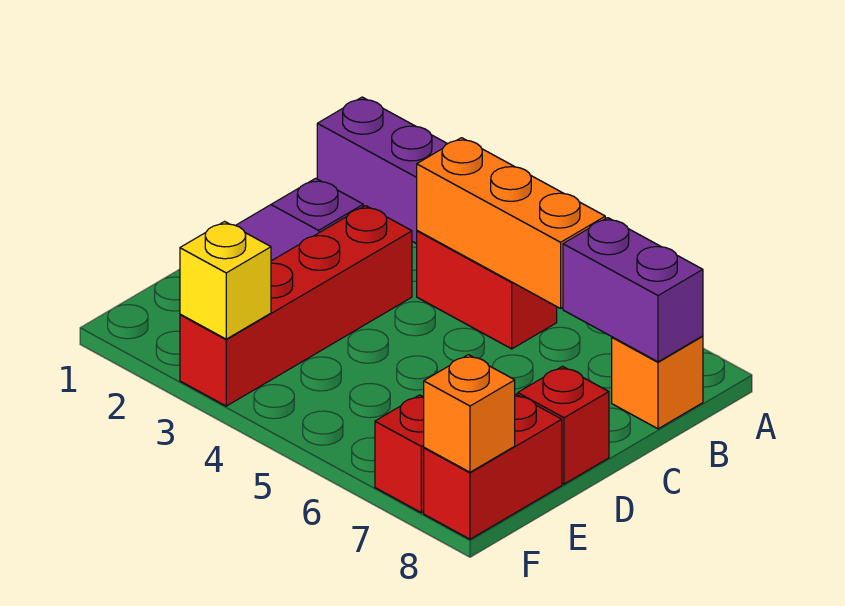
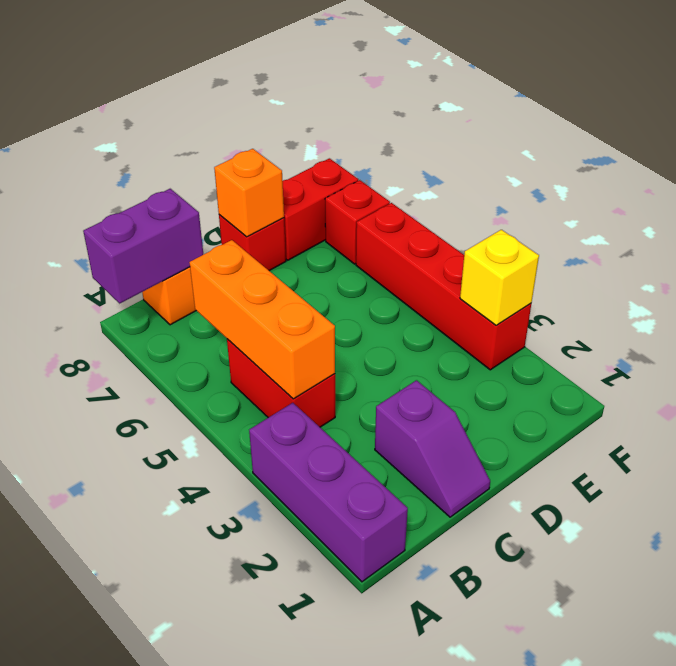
purple brick B7:B8 level 2 -> purple brick A8:B8 level 2
red brick C3:F3 level 1 -> red brick F3:F6 level 1
orange brick F8 level 2 -> orange brick D8 level 2

